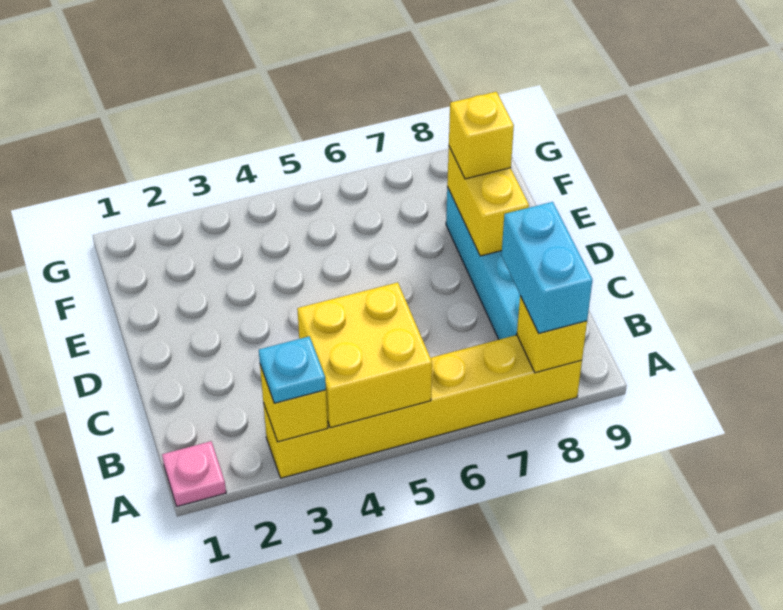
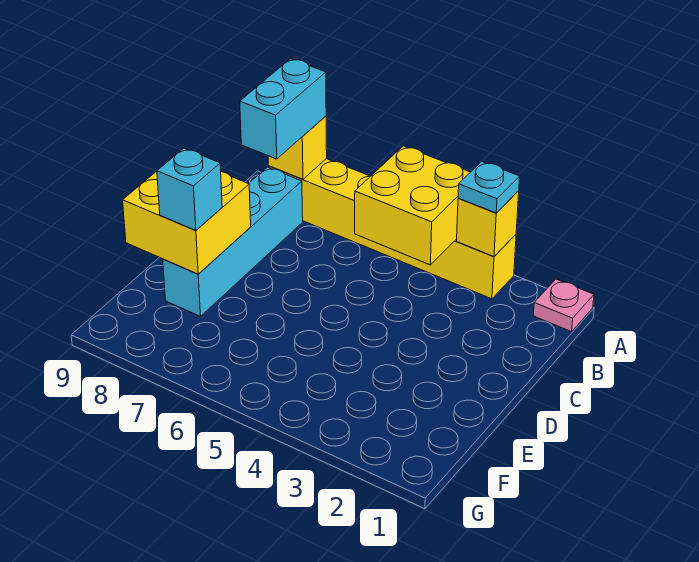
yellow brick D8:E8 level 2 -> yellow brick D8:E9 level 2
yellow brick E8 level 3 -> cyan brick E8 level 3

